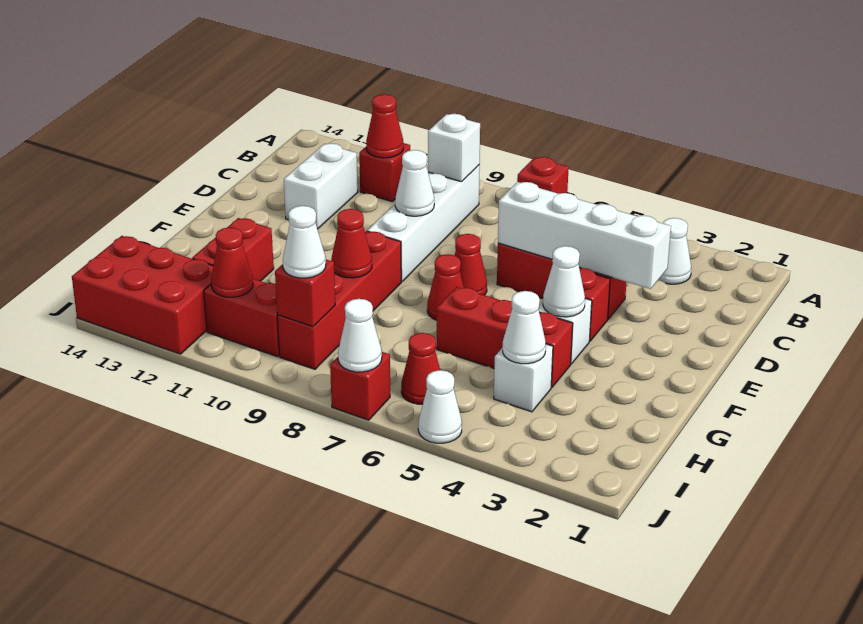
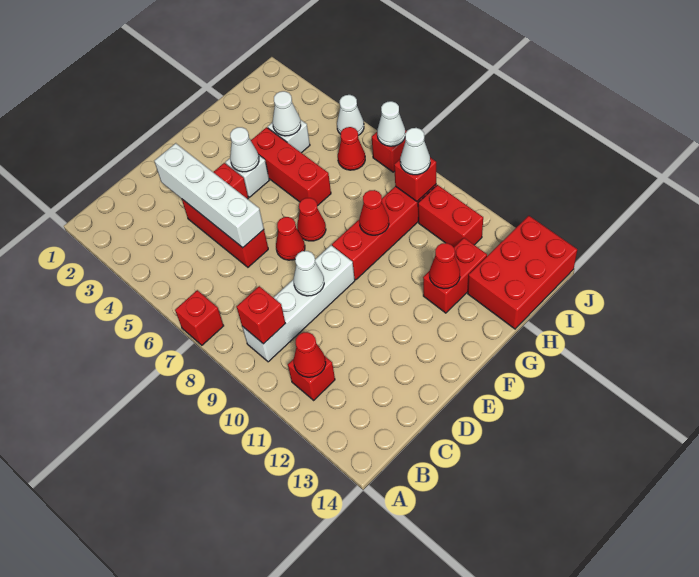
white cone B3 level 1 -> none
white brick B9 level 2 -> red brick B9 level 2
white brick C12:D12 level 1 -> none
red cone I11 level 2 -> red cone G12 level 2
red brick I12:J14 level 1 -> red brick H13:J14 level 1

